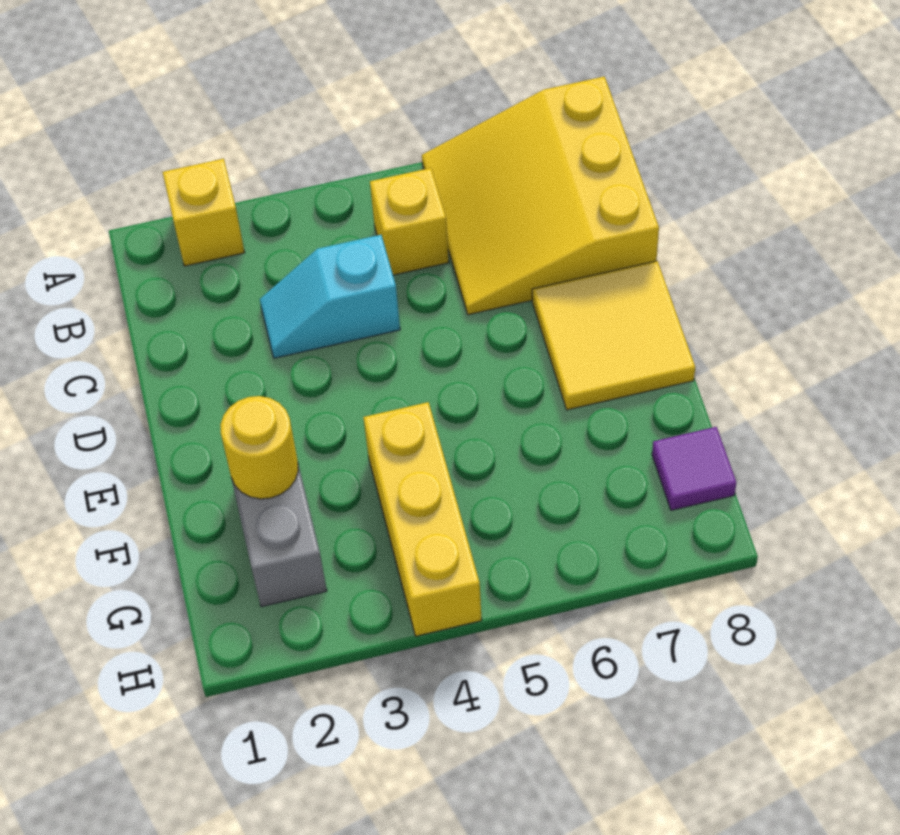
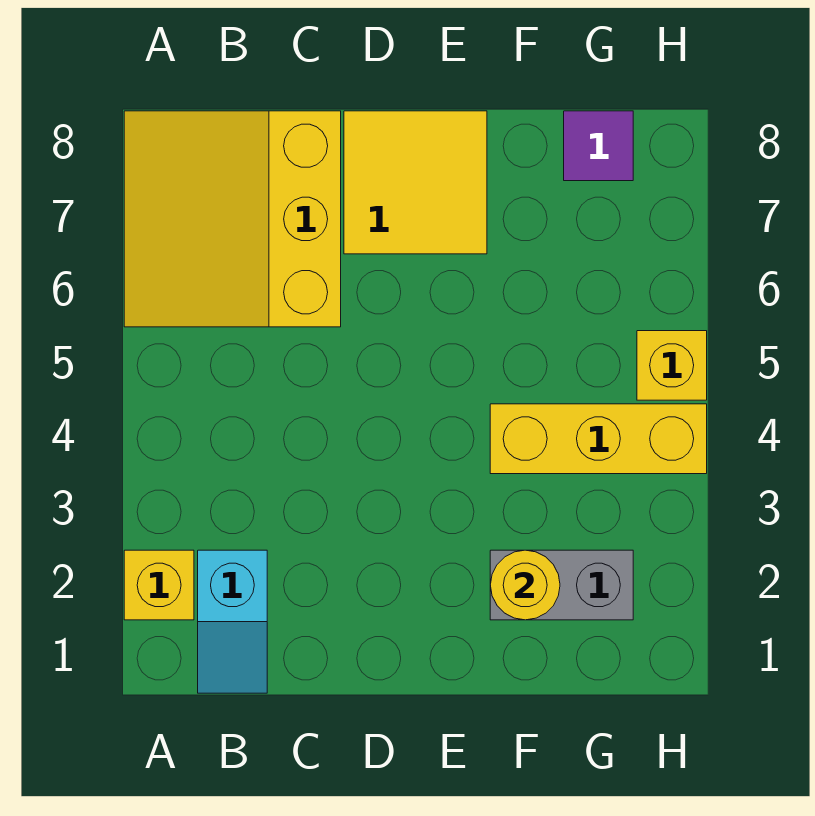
yellow slope A6:C8 level 1 top 8 -> yellow slope A6:C8 level 1 top C
yellow brick B5 level 1 -> yellow brick H5 level 1
cyan slope C3:C4 level 1 top 4 -> cyan slope B1:B2 level 1 top 2

